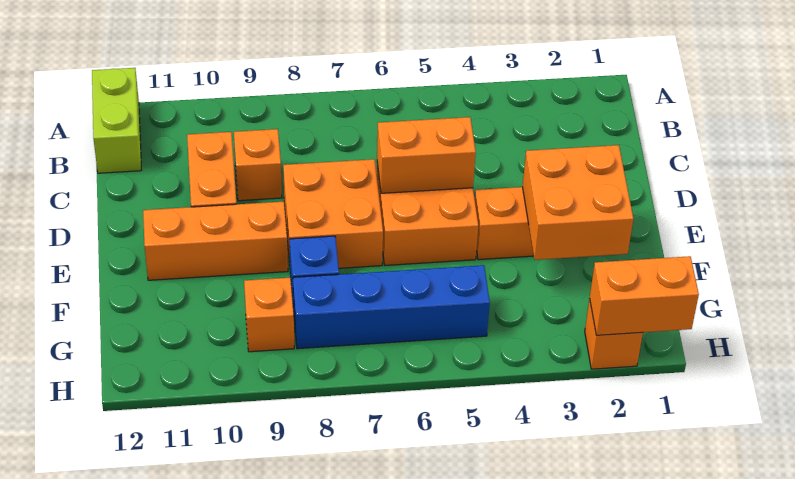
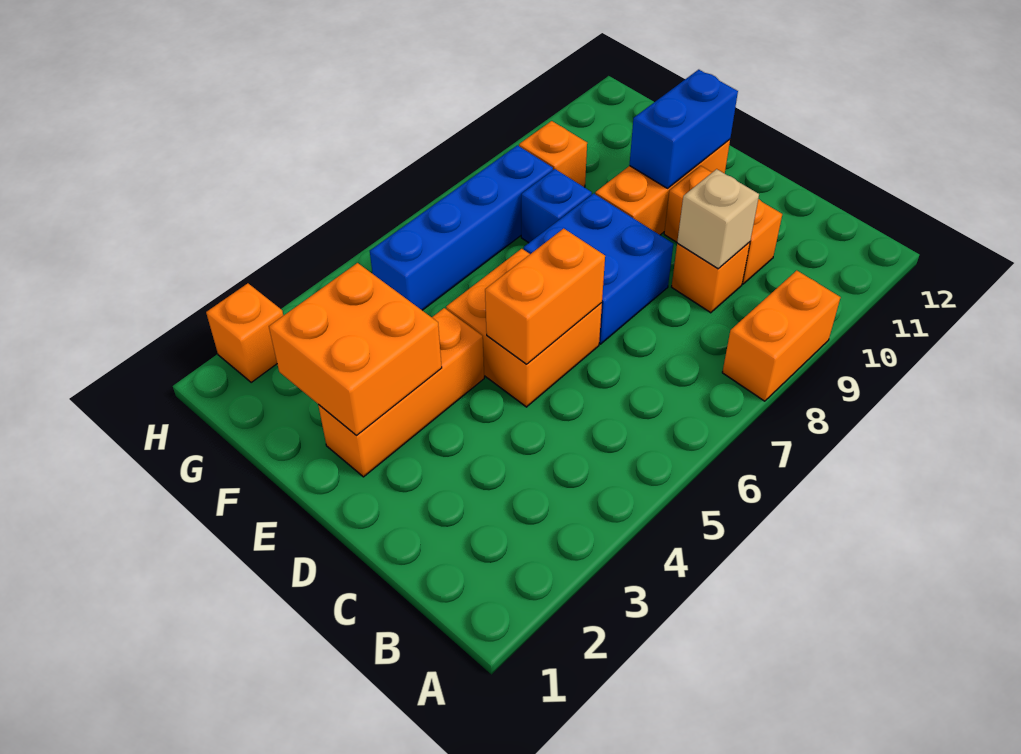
lime brick A12:B12 level 1 -> none
none -> tan brick C9 level 2
orange brick D7:E8 level 1 -> blue brick D7:E8 level 1
none -> blue brick E10:E11 level 2
orange brick H1:H2 level 2 -> orange brick A8:A9 level 1

